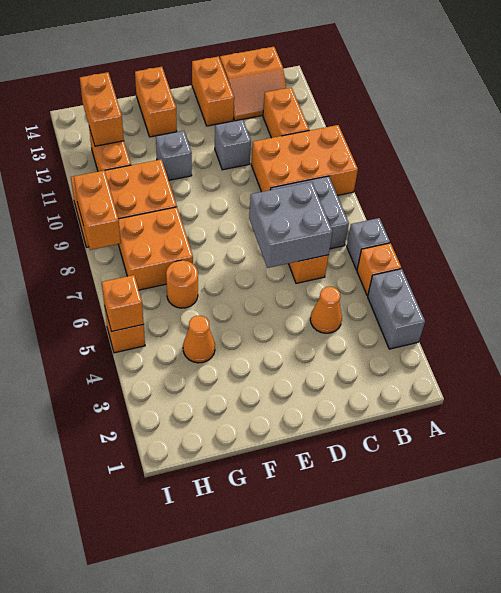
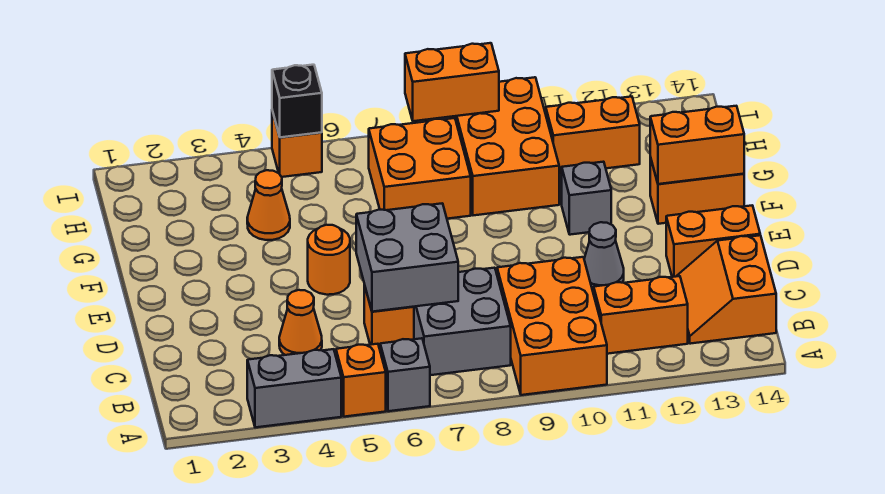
grey brick D11 level 1 -> grey cone D11 level 1
orange round brick G6 level 1 -> orange round brick E5 level 1
orange brick H12:H13 level 2 -> orange brick F13:F14 level 2
orange brick I5 level 2 -> black brick I5 level 2

